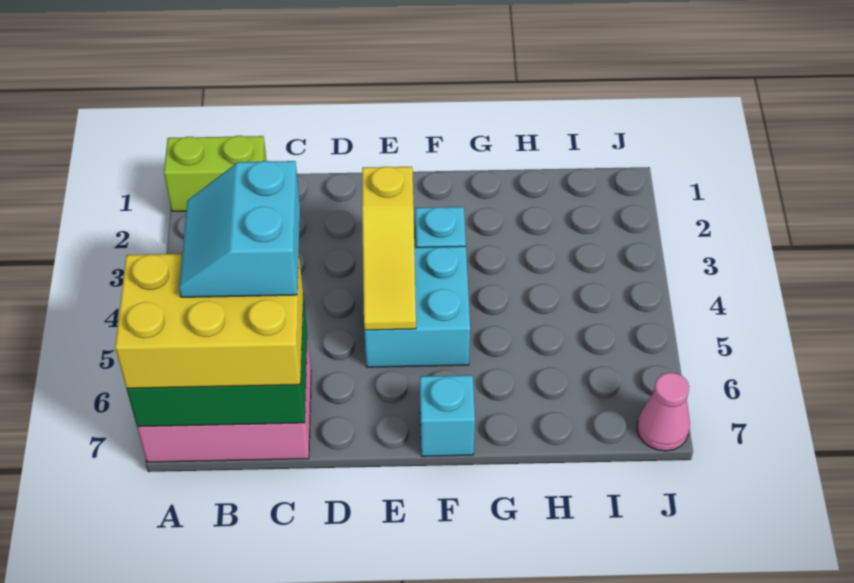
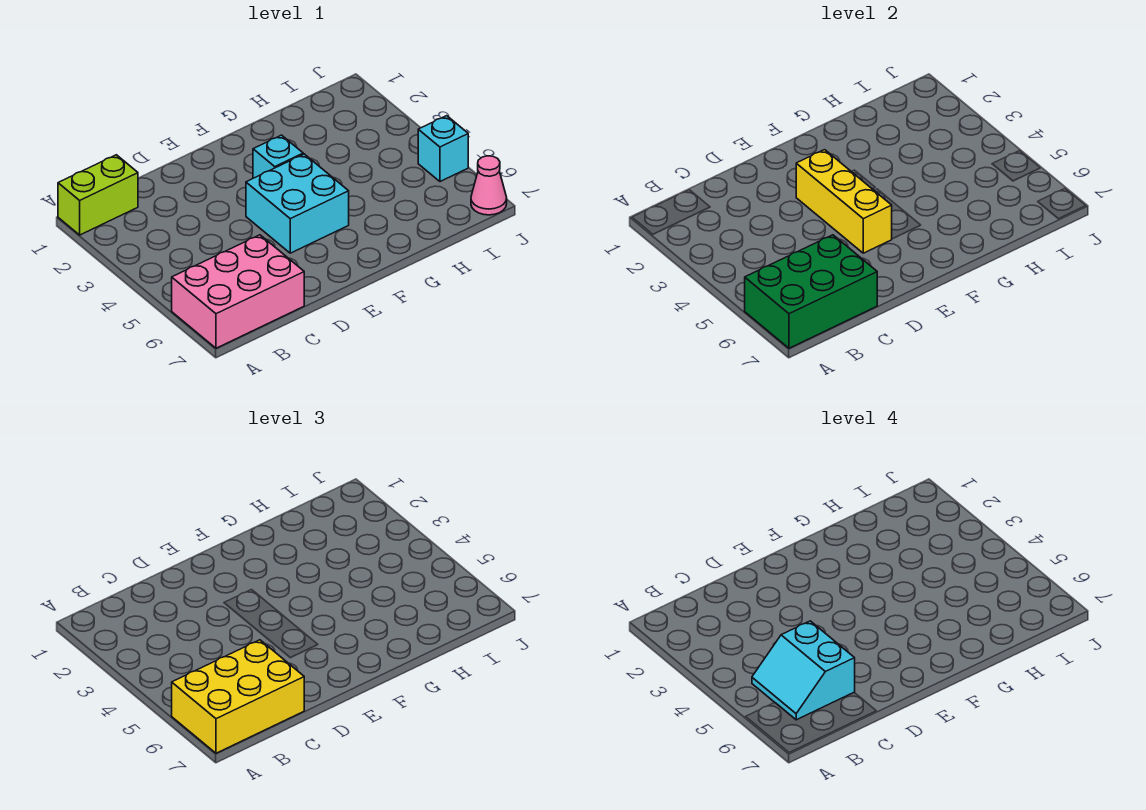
yellow slope E3:E5 level 2 top 3 -> yellow brick E3:E5 level 2
cyan brick F7 level 1 -> cyan brick J5 level 1

